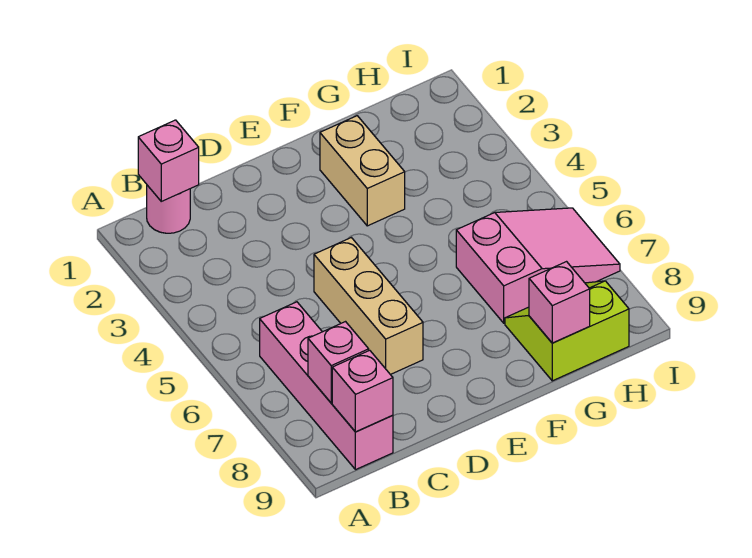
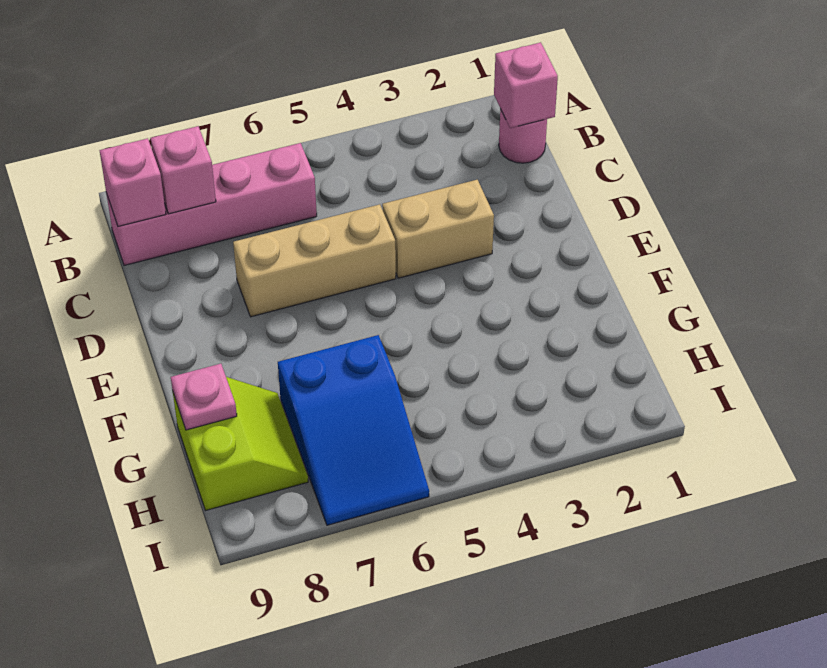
tan brick F2:F3 level 1 -> tan brick D3:D4 level 1
pink slope G6:I7 level 1 top G -> blue slope G6:I7 level 1 top G
pink brick G9 level 2 -> pink plate G9 level 2

